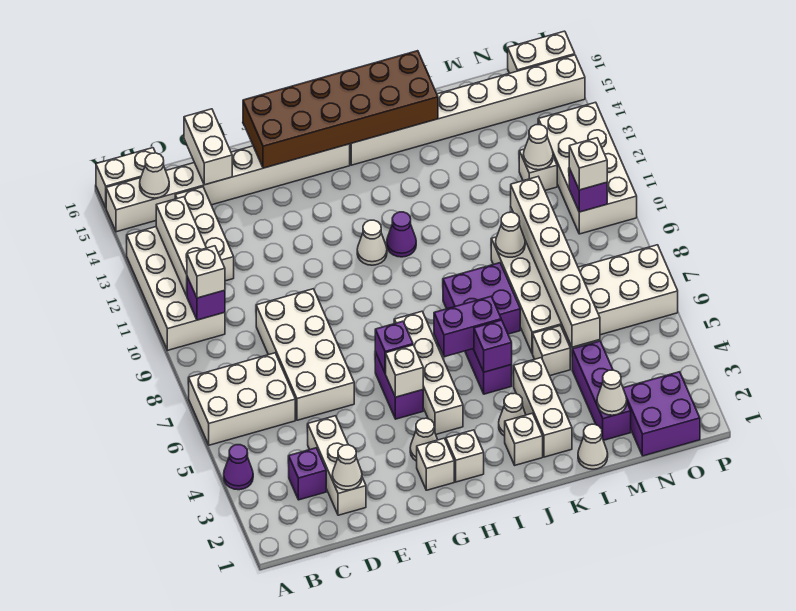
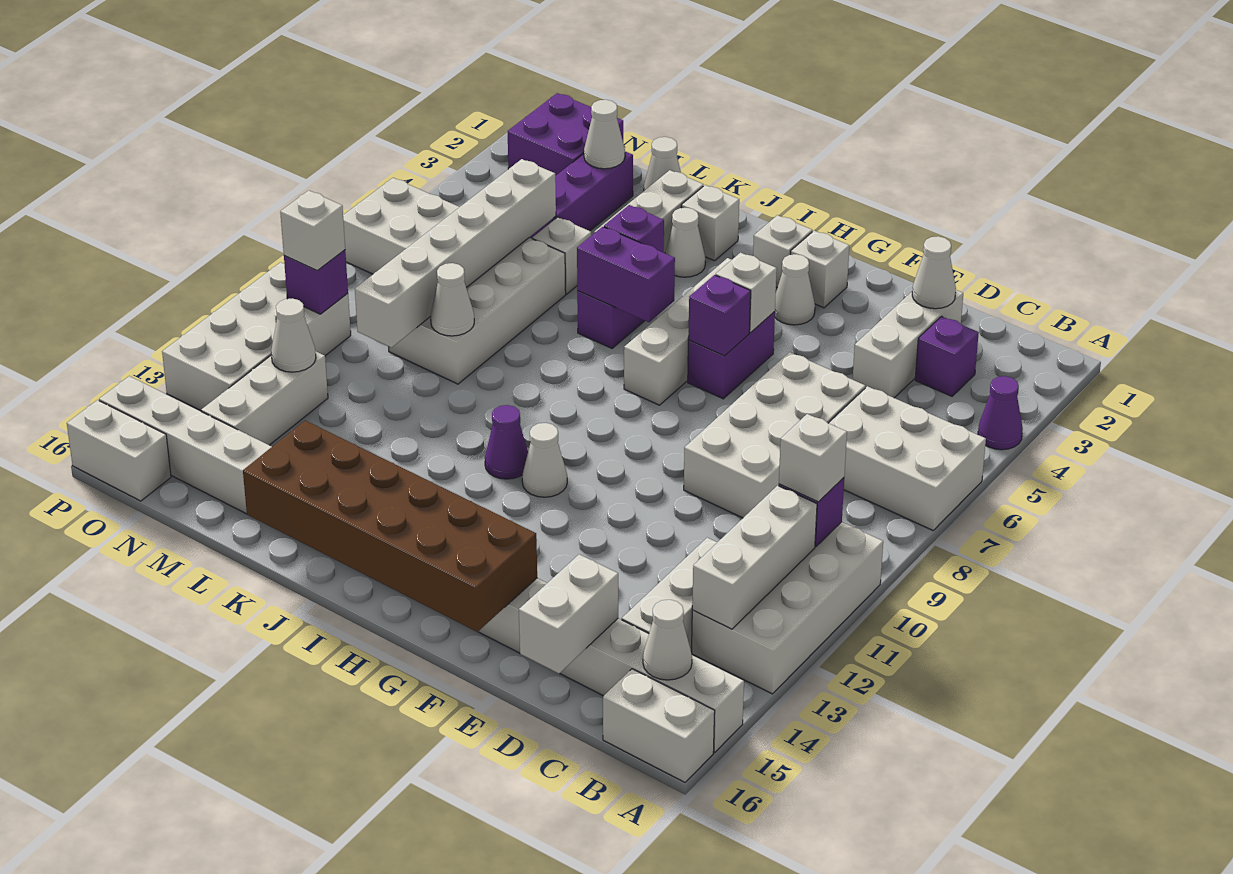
purple brick J7:K8 level 1 -> none
white brick N12 level 1 -> white brick N12:N14 level 1

